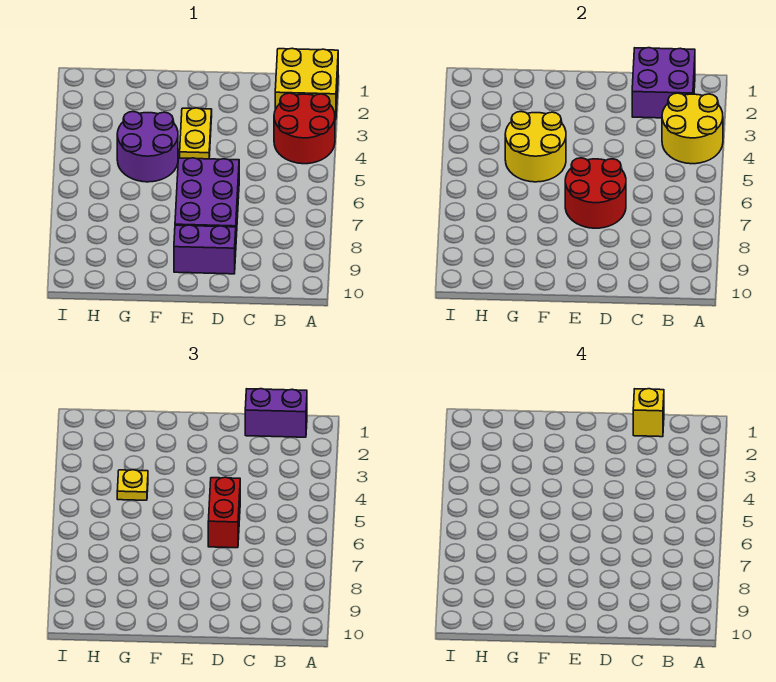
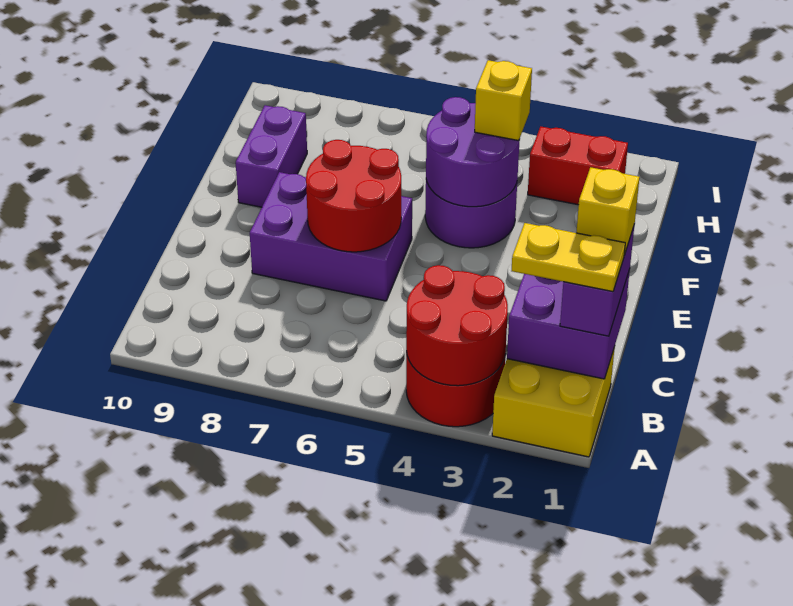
yellow round brick A3:B4 level 2 -> red round brick A3:B4 level 2
red brick D5:D6 level 3 -> red brick H2:H3 level 1
purple brick D9:E9 level 1 -> purple brick F9:G9 level 1
yellow plate E3:E4 level 1 -> yellow plate B1:B2 level 4
yellow round brick F4:G5 level 2 -> purple round brick F4:G5 level 2
yellow plate G4 level 3 -> yellow brick G4 level 3

